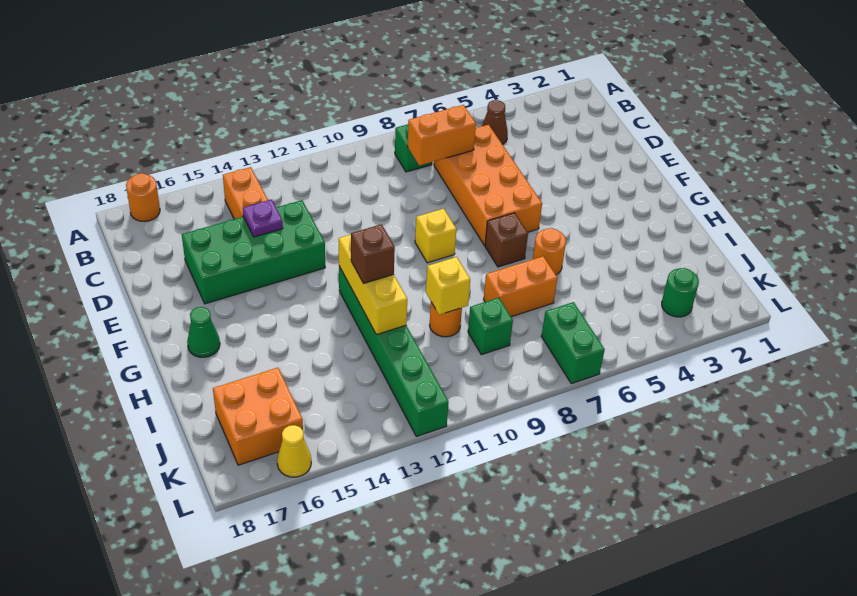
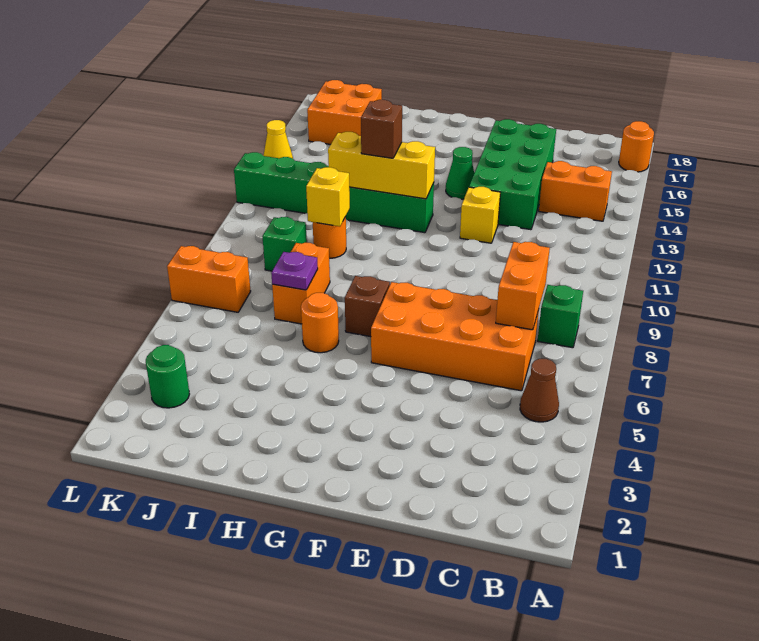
purple plate D14 level 2 -> purple plate I7 level 2
yellow brick F9 level 1 -> yellow brick E12 level 1
green cone G17 level 1 -> green cone F14 level 1
green brick K7:L7 level 1 -> orange brick K7:L7 level 1
yellow cone L16 level 1 -> yellow cone L14 level 1

